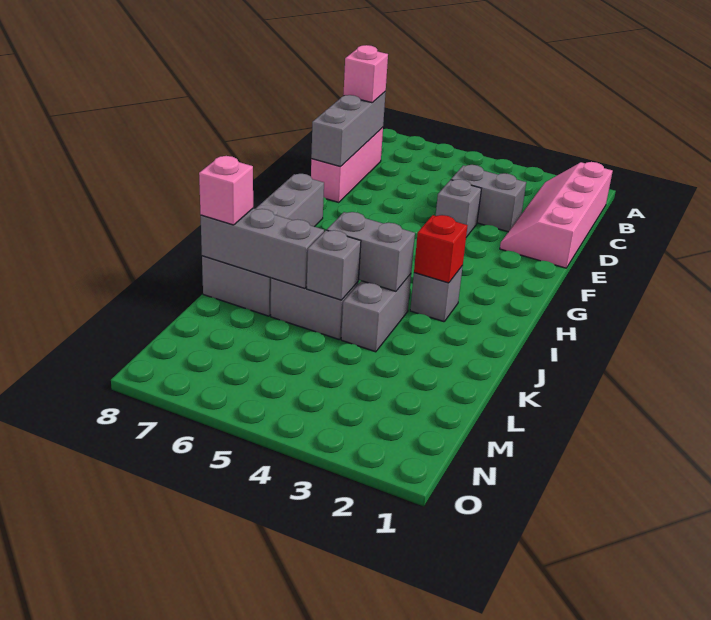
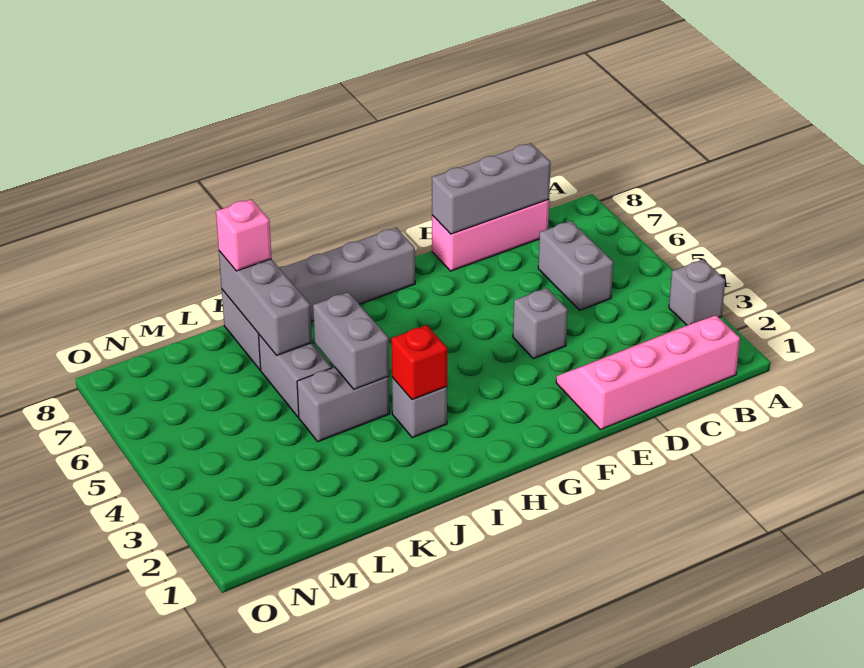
pink brick C8 level 3 -> none
grey brick D3:D4 level 1 -> grey brick C5:C6 level 1
grey brick K5 level 2 -> grey brick A3 level 1

